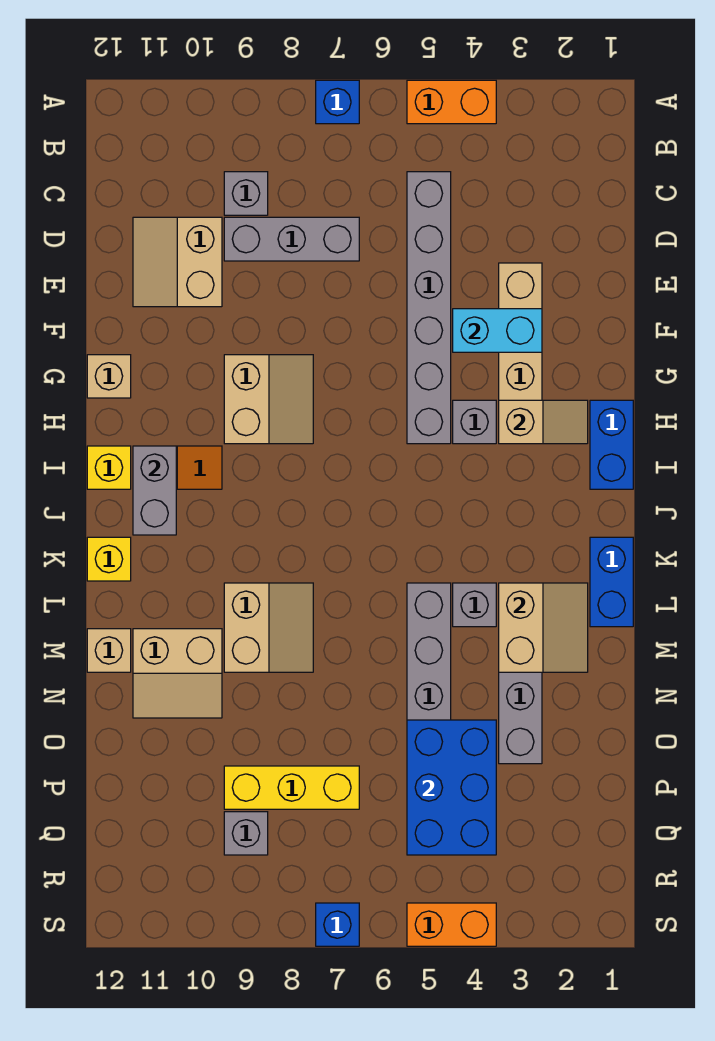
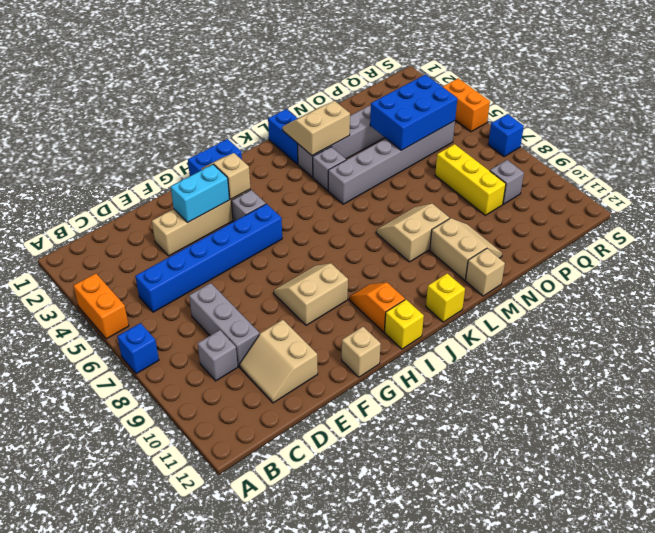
grey brick C5:H5 level 1 -> blue brick C5:H5 level 1
tan slope D10:E11 level 1 top 10 -> tan slope D10:E11 level 1 top E
cyan brick F3:F4 level 2 -> cyan brick F3:G3 level 2
grey brick I11:J11 level 2 -> none
blue brick K1:L1 level 1 -> blue brick L1:L2 level 1

